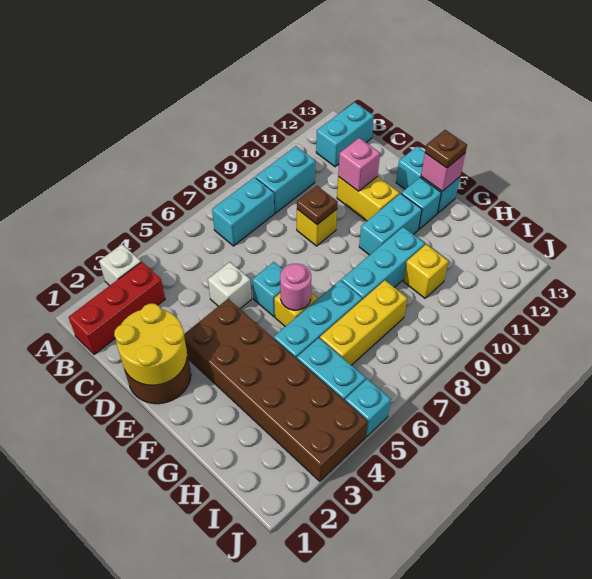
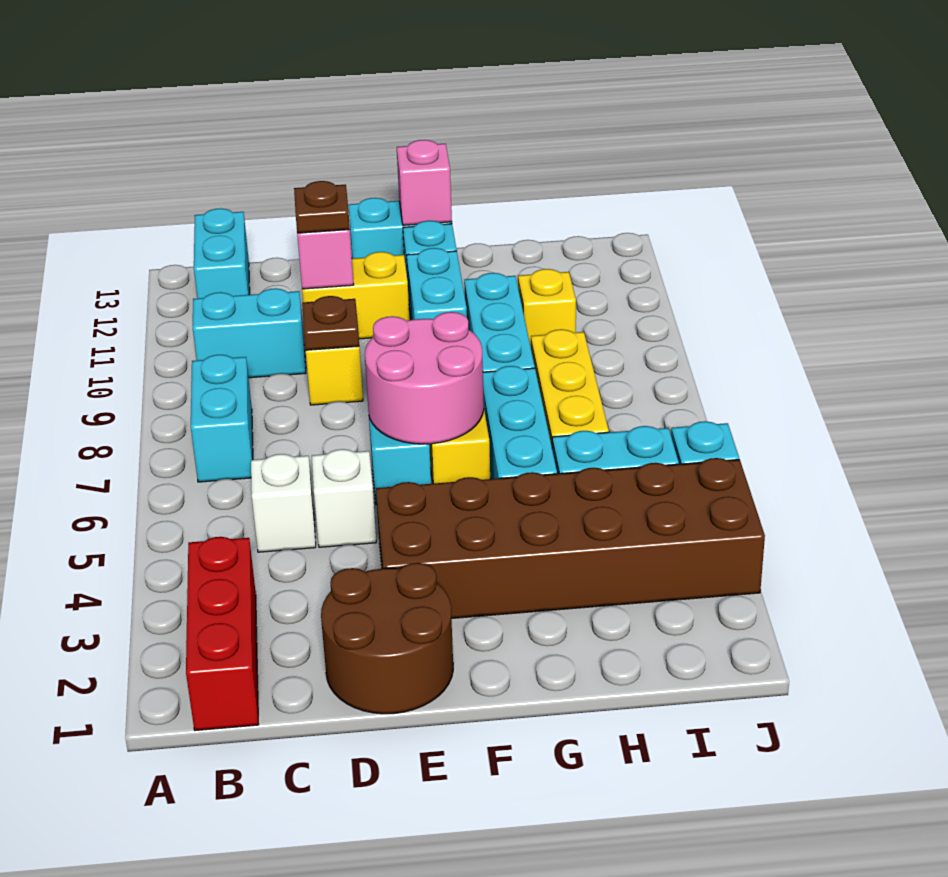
white brick A3 level 1 -> white brick C5 level 1
cyan brick B9:B10 level 1 -> cyan brick B10:C10 level 1
yellow round brick D1:E2 level 2 -> none
pink round brick F6 level 2 -> pink round brick E6:F7 level 2
brown plate F13 level 3 -> brown plate D11 level 3

